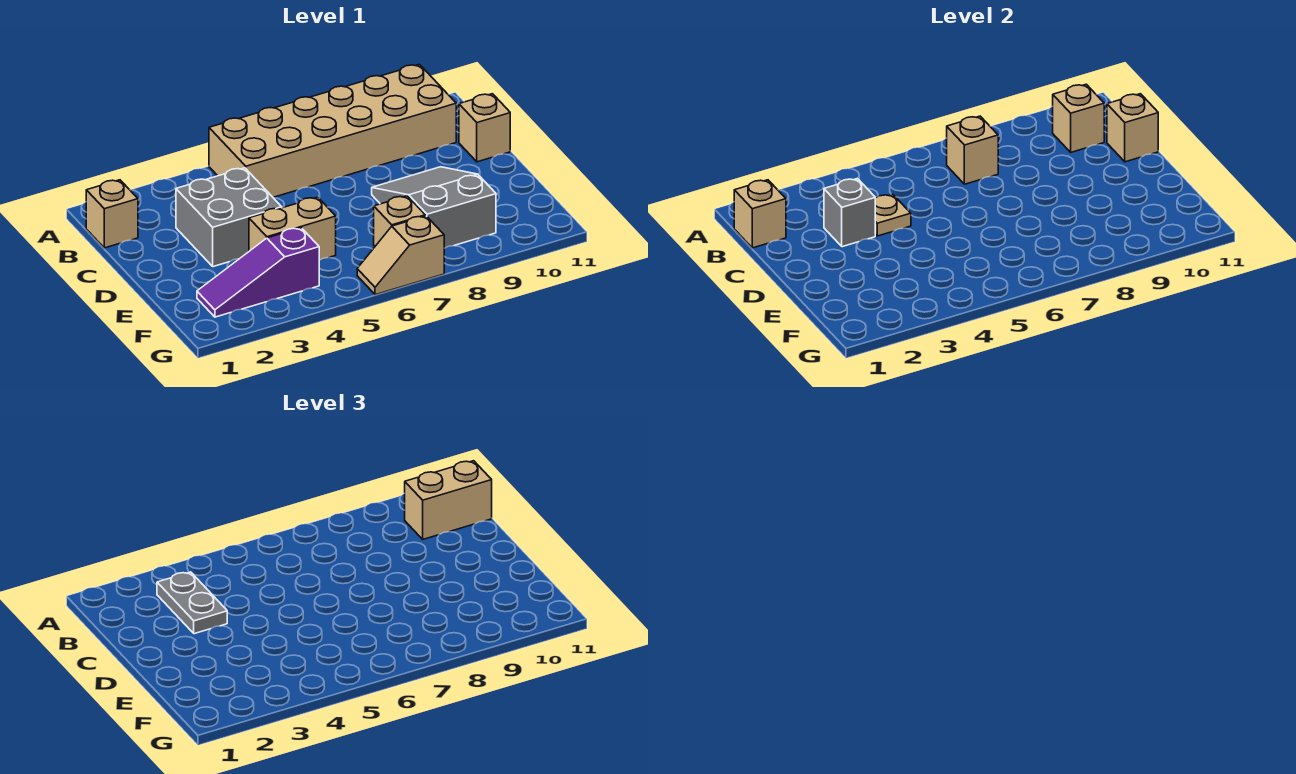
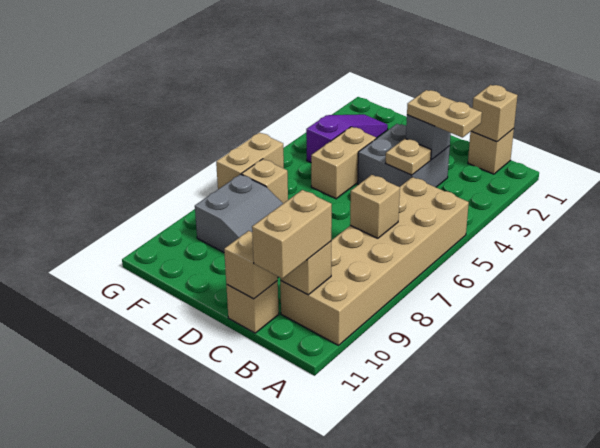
grey plate B3:C3 level 3 -> tan plate B3:C3 level 3
tan slope G6:G7 level 1 top 7 -> tan brick G6:G7 level 1

